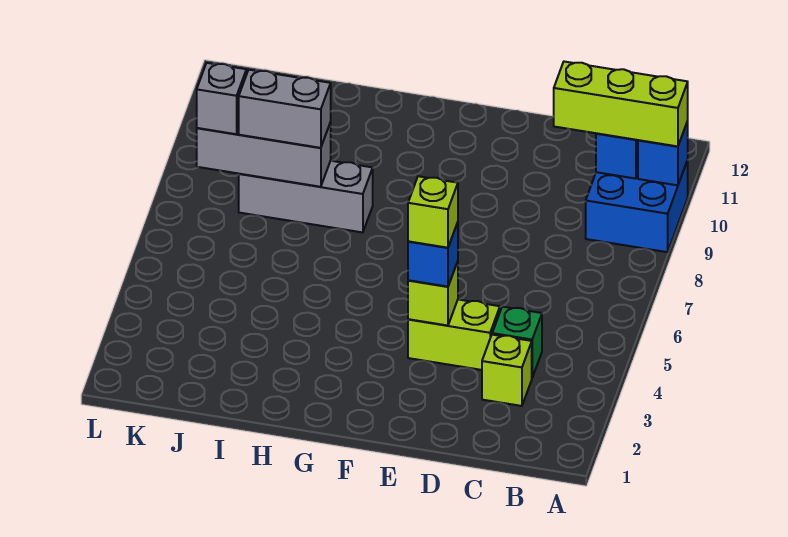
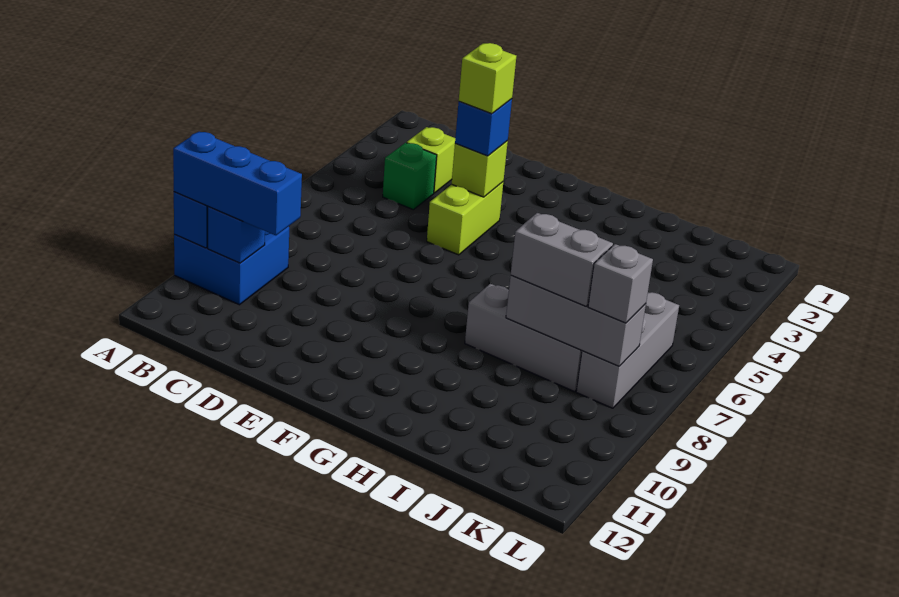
lime brick A10:C10 level 3 -> blue brick A10:C10 level 3
lime brick D4:E4 level 1 -> lime brick E4:E5 level 1
none -> grey brick K6:K8 level 1

